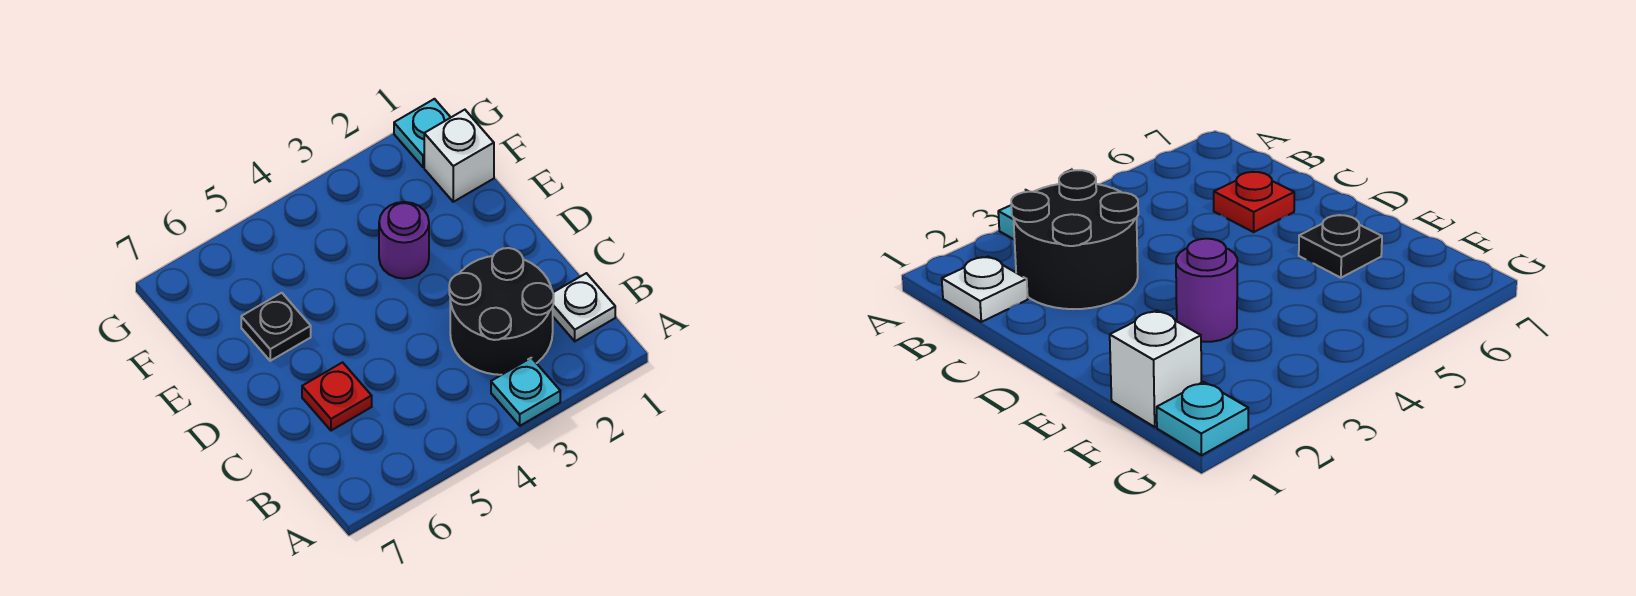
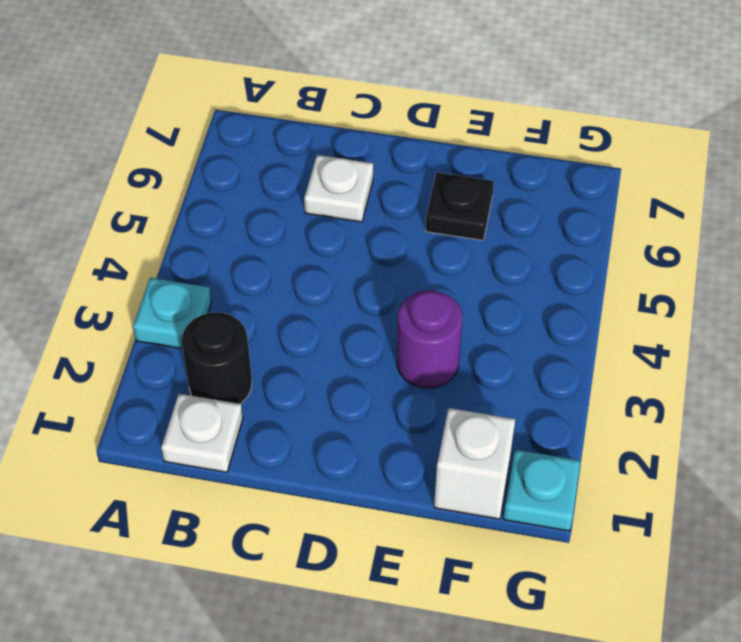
black round brick B2:C3 level 1 -> black round brick B2 level 1
red plate C6 level 1 -> white plate C6 level 1

